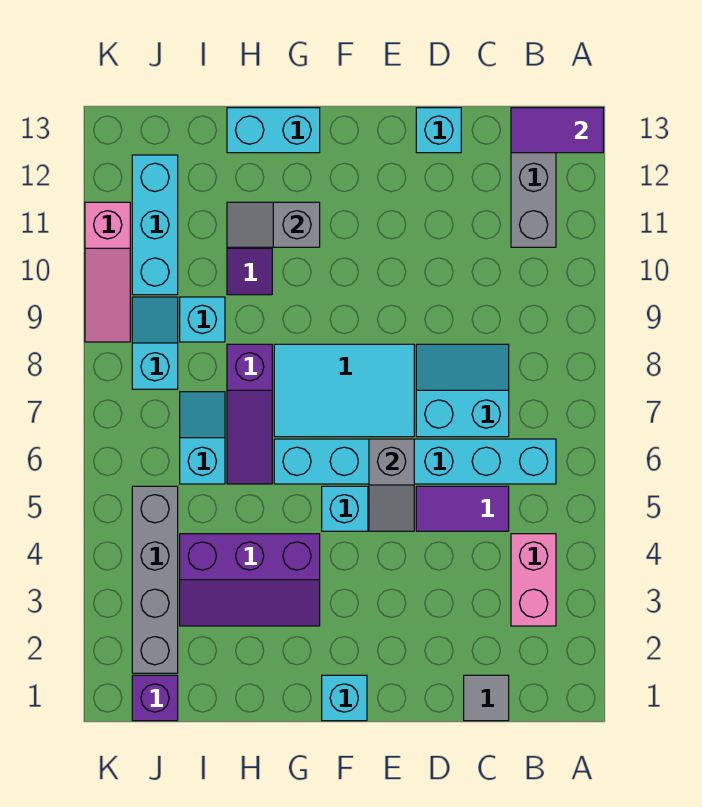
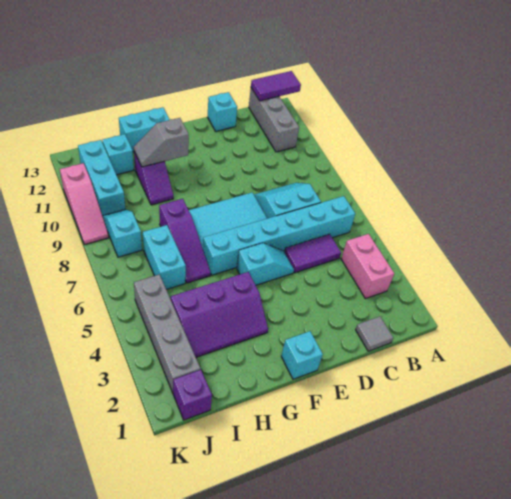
grey slope E5:E6 level 2 top 6 -> none
cyan slope I6:I7 level 1 top 6 -> cyan brick I6:I7 level 1
cyan brick I9 level 1 -> cyan brick I12 level 1

